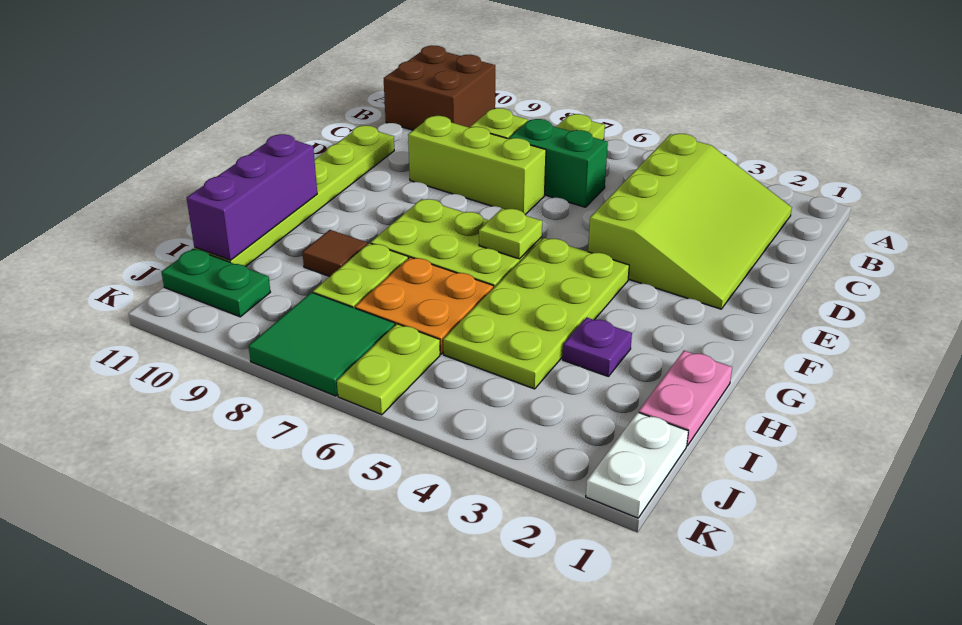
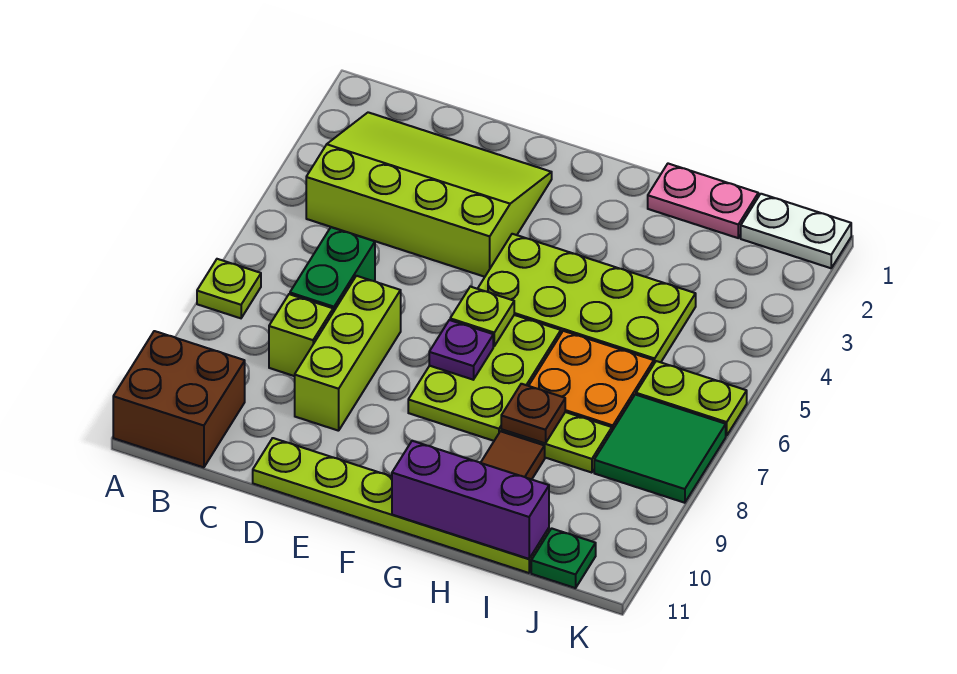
purple plate H3 level 1 -> purple plate F7 level 2
none -> brown plate H8 level 2
green plate J10:J11 level 1 -> green plate J11 level 1

